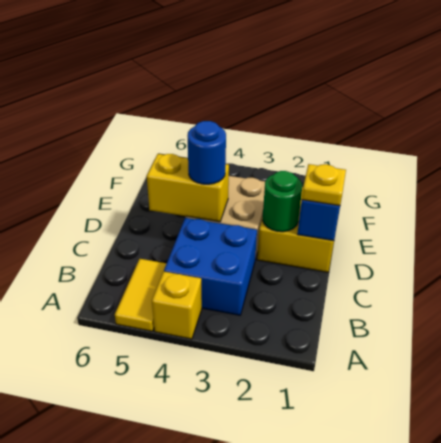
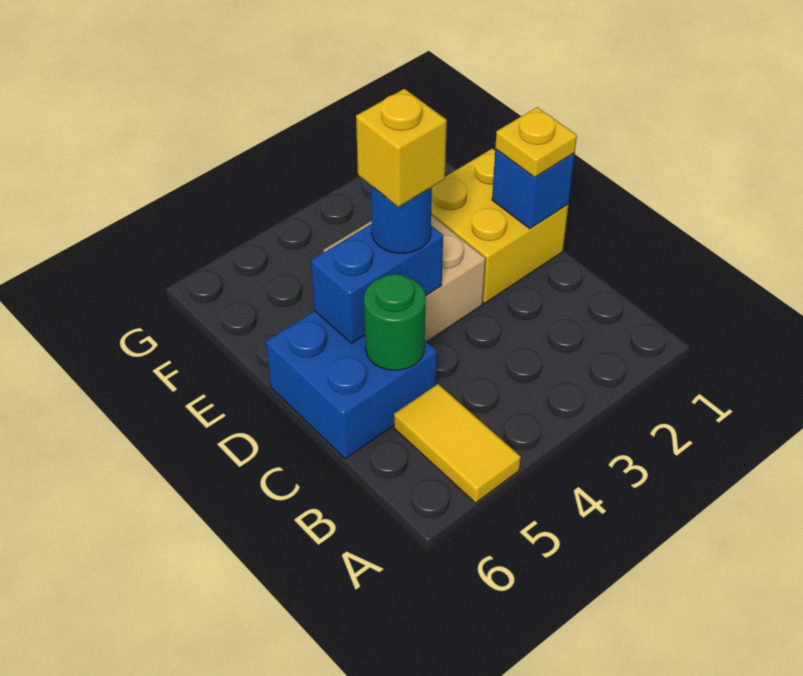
yellow brick A4 level 1 -> yellow brick D4 level 4
blue brick B3:C4 level 1 -> blue brick C5:D6 level 1
green round brick D2 level 2 -> green round brick C5 level 2
yellow brick D4:D5 level 2 -> blue brick D4:D5 level 2

